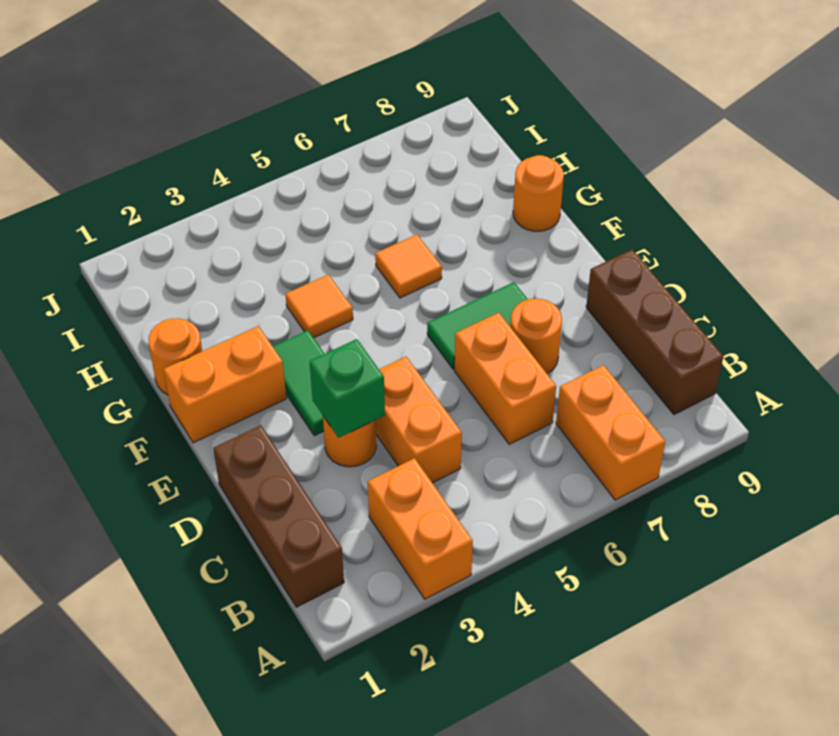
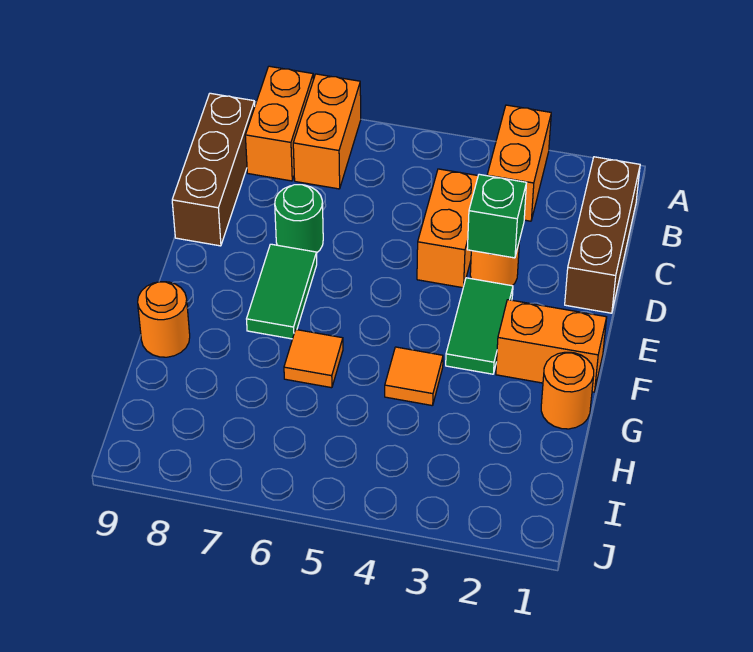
orange brick C6:D6 level 1 -> orange brick A8:B8 level 1
orange round brick D7 level 1 -> green round brick D7 level 1
green tile E6:E7 level 1 -> green tile E7:F7 level 1

